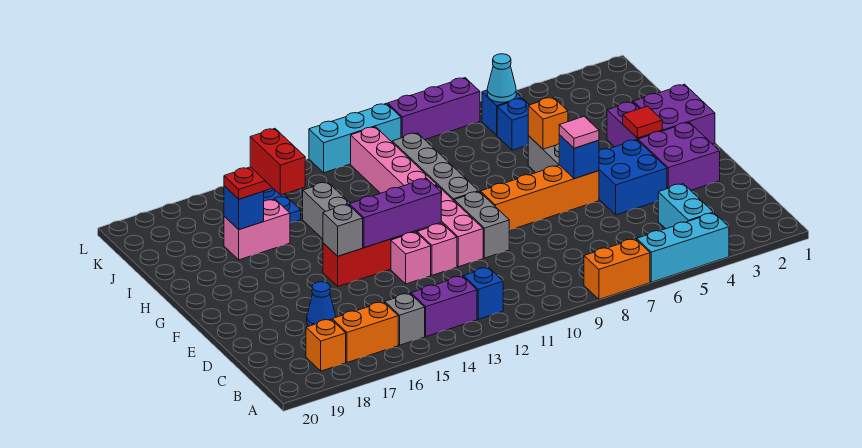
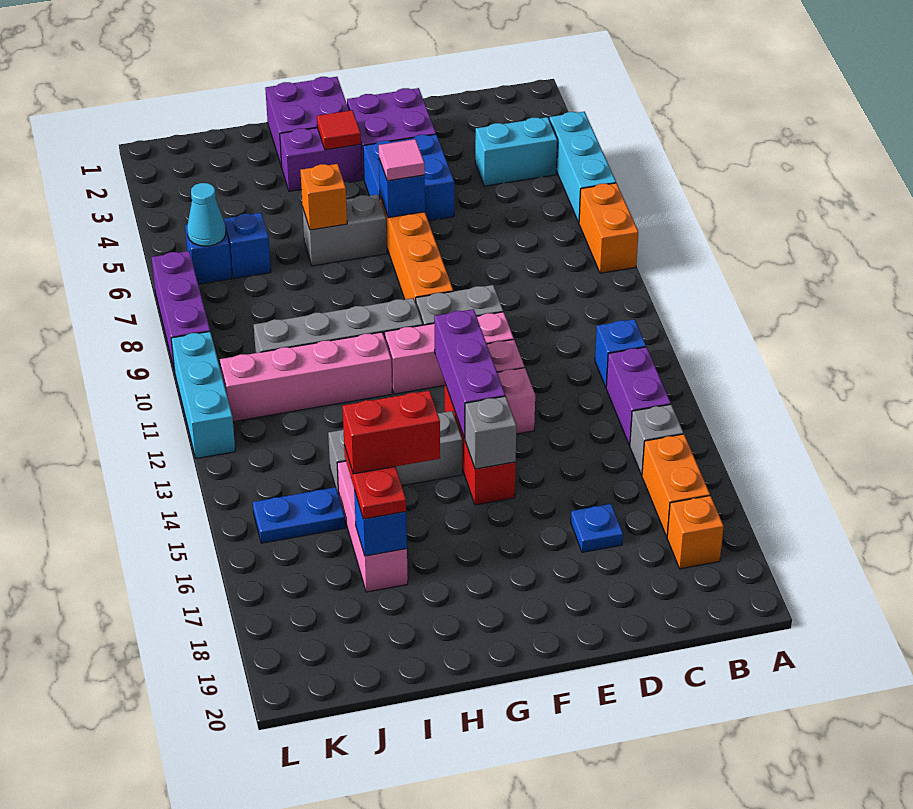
blue cone D17 level 1 -> blue plate D17 level 1
pink brick I16:I17 level 1 -> pink brick I15:I17 level 1

